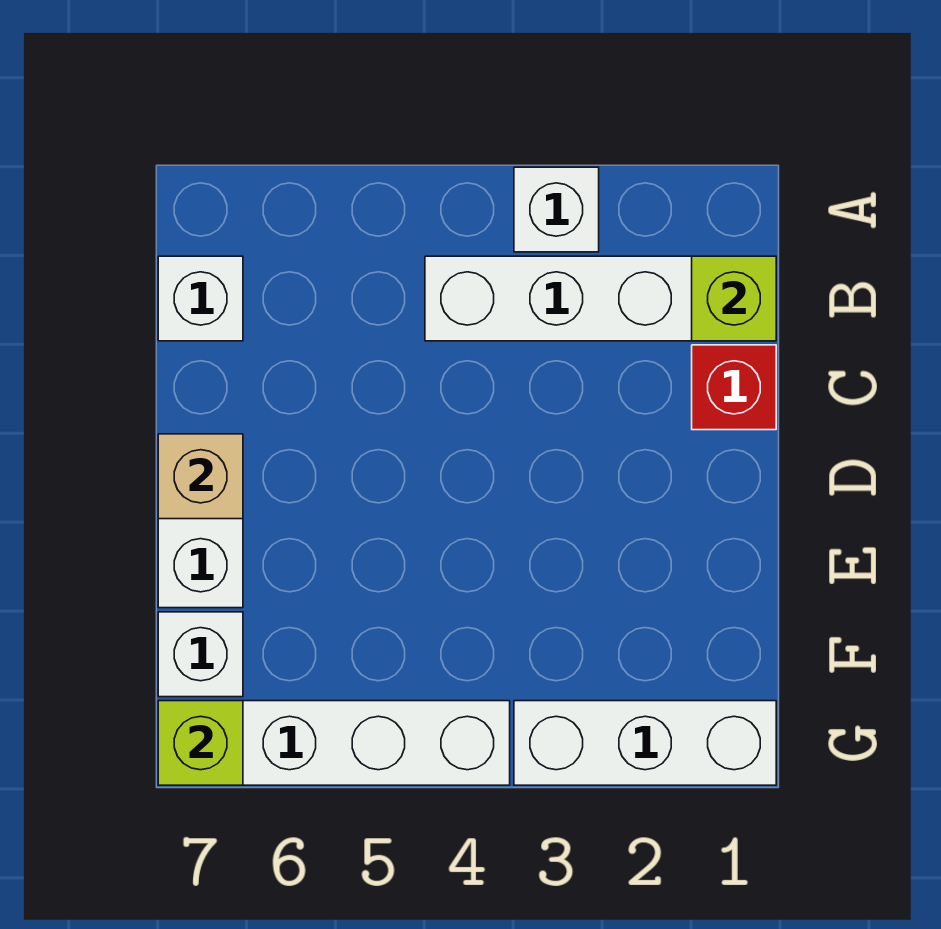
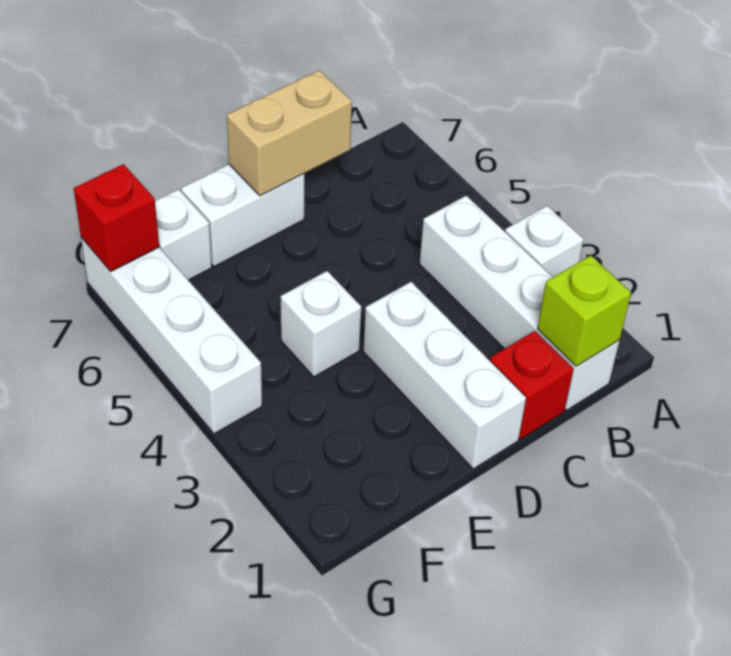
white brick B7 level 1 -> white brick E4 level 1
tan brick D7 level 2 -> tan brick C7:D7 level 2
white brick G1:G3 level 1 -> white brick D1:D3 level 1
lime brick G7 level 2 -> red brick G7 level 2

